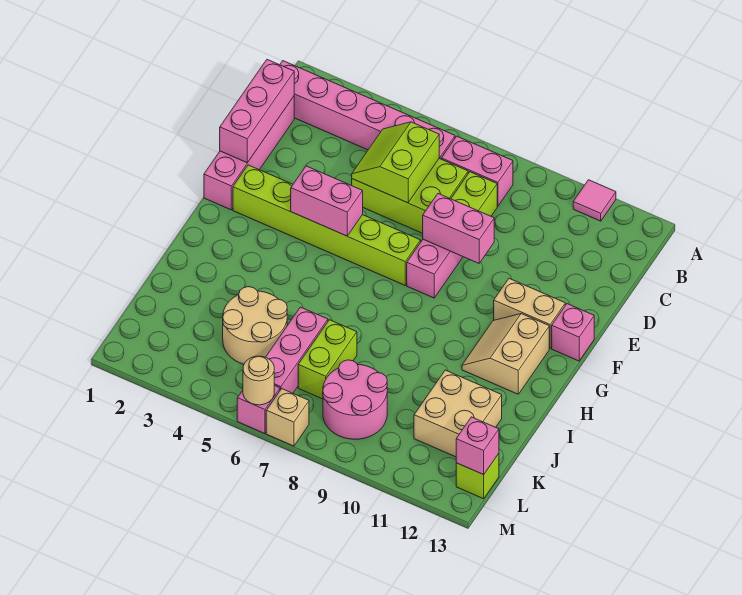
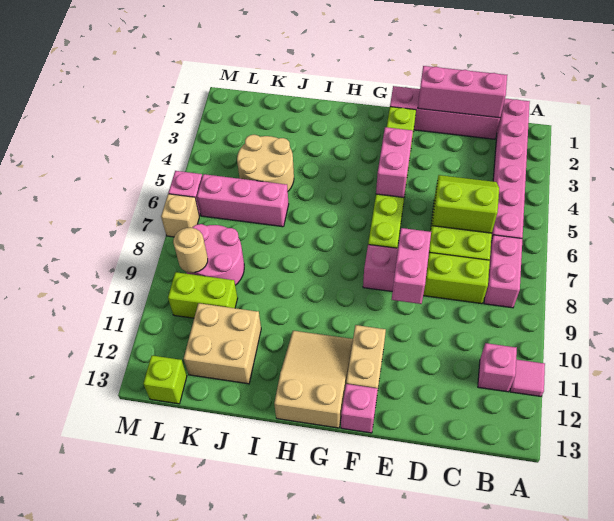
tan slope G11:H12 level 1 top 12 -> tan slope G11:H13 level 1 top 13
lime brick J7:K7 level 1 -> lime brick K10:L10 level 1
pink brick L13 level 2 -> pink brick B11 level 1
tan round brick M6 level 2 -> tan round brick L9 level 2

